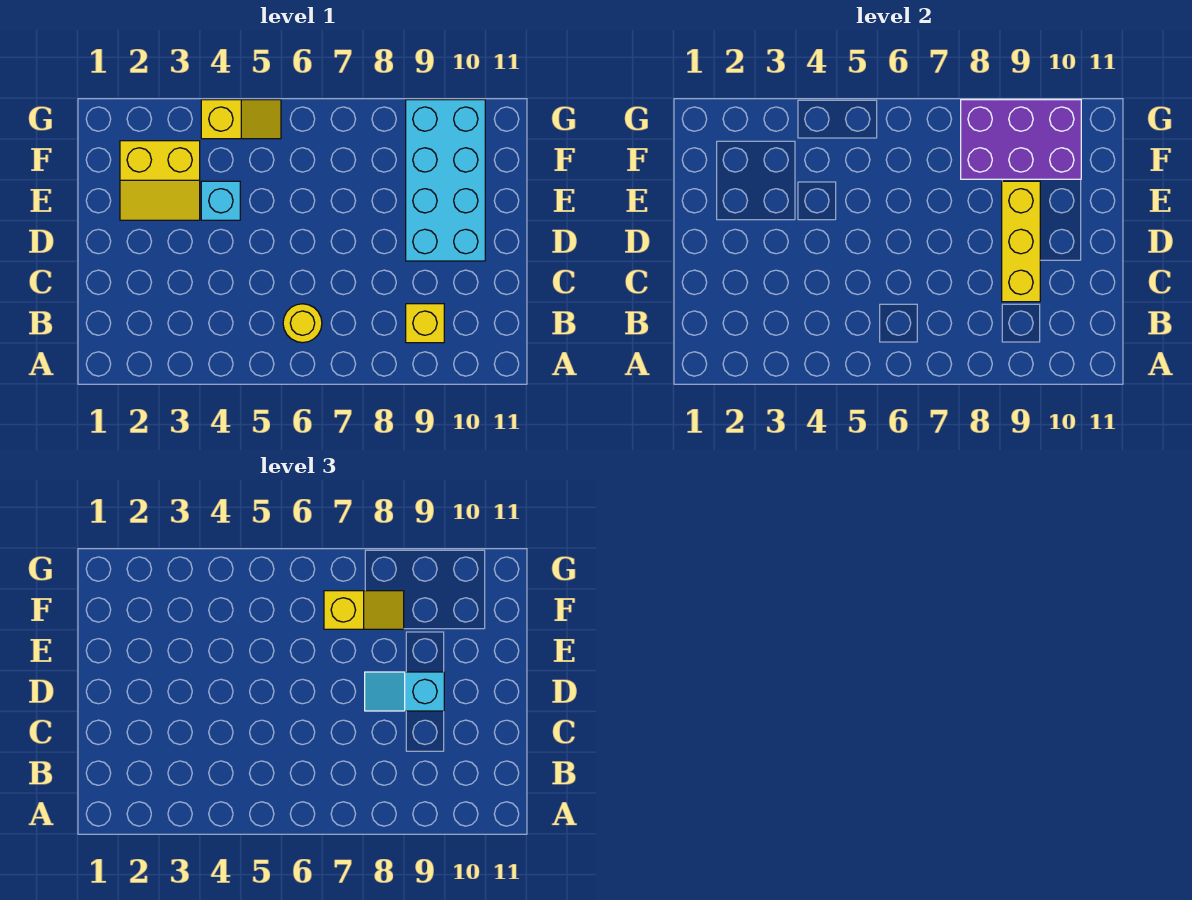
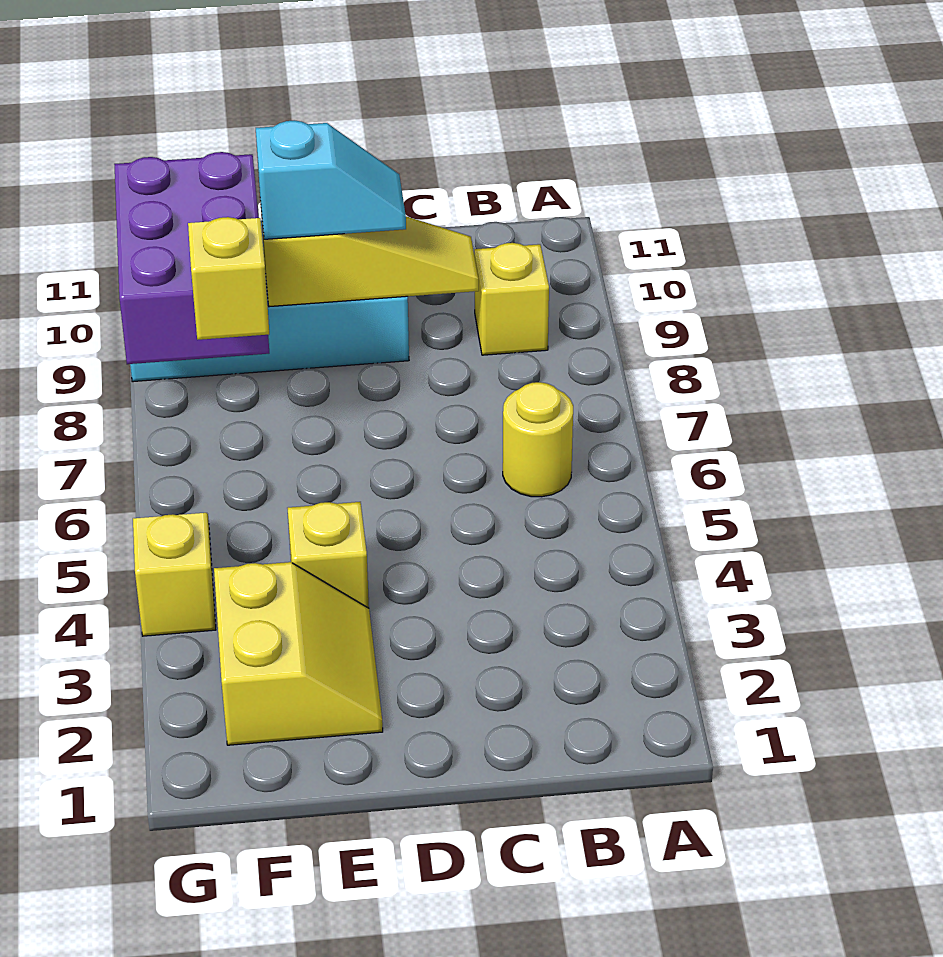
yellow brick C9:E9 level 2 -> yellow slope C9:E9 level 2 top E
cyan slope D8:D9 level 3 top 9 -> cyan slope D9:E9 level 3 top E
cyan brick E4 level 1 -> yellow brick E4 level 1

